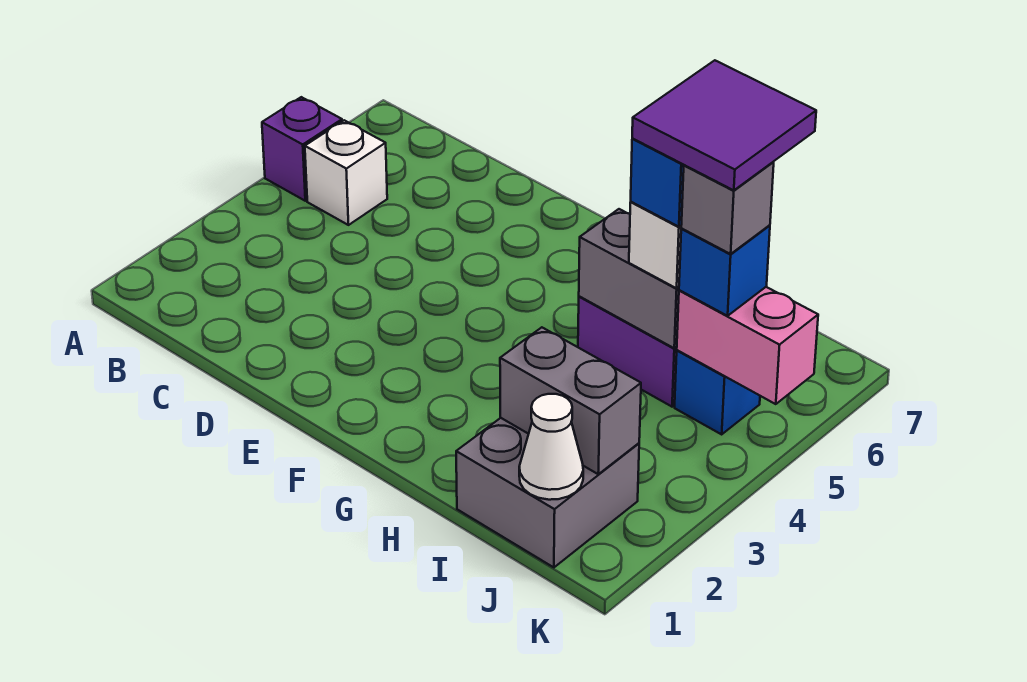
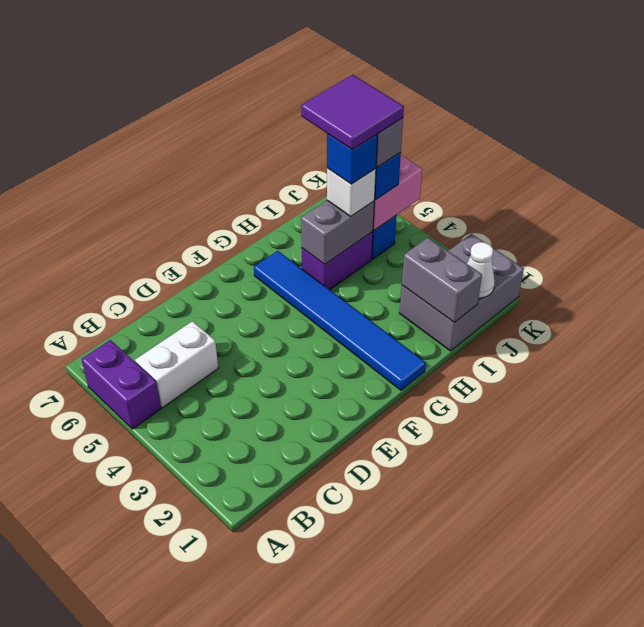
purple brick A5 level 1 -> purple brick A5:A6 level 1
white brick B5 level 1 -> white brick B5:C5 level 1
none -> blue tile G1:G6 level 1
grey brick I1:J2 level 1 -> grey brick I1:K2 level 1
grey brick I2:J2 level 2 -> grey brick I1:I2 level 2

